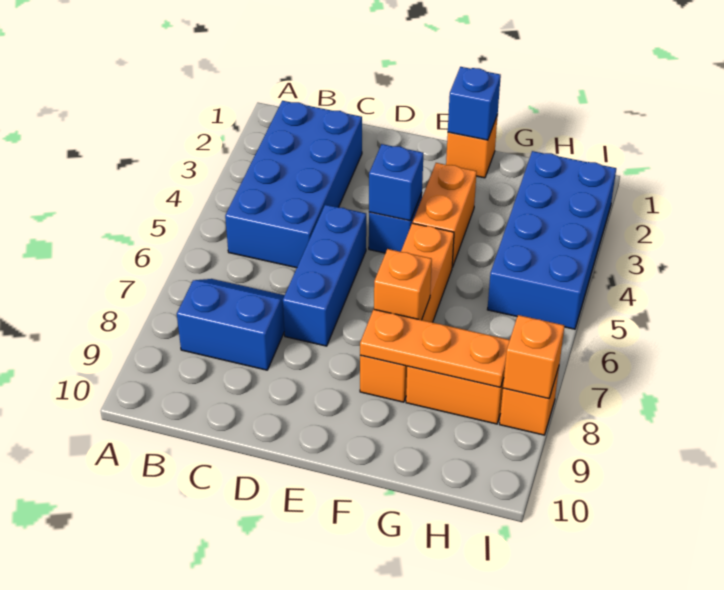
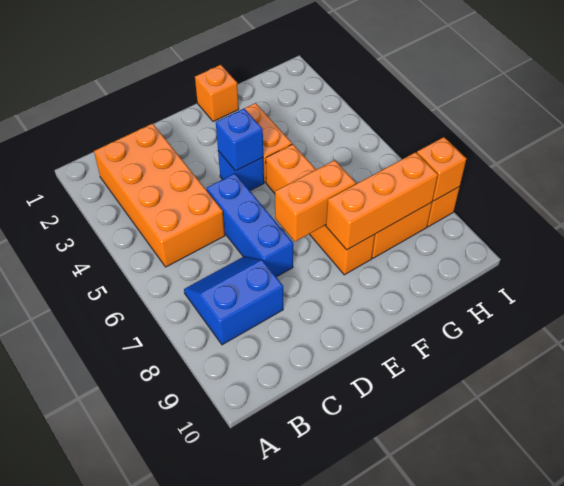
blue brick B2:C5 level 1 -> orange brick B2:C5 level 1
blue brick F1 level 2 -> none
orange brick F7 level 2 -> orange brick E7:F7 level 2
orange plate F8:H8 level 2 -> orange brick F8:H8 level 2
blue brick H2:I5 level 1 -> none

